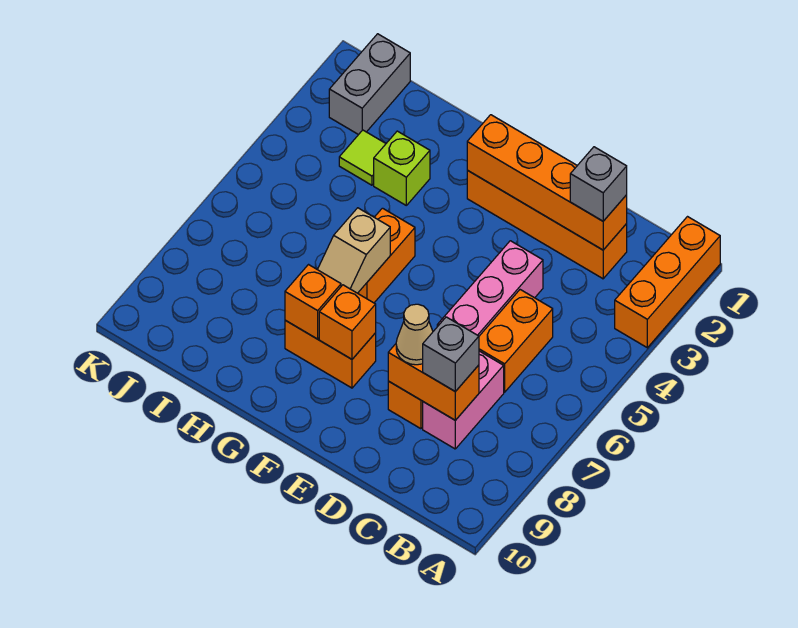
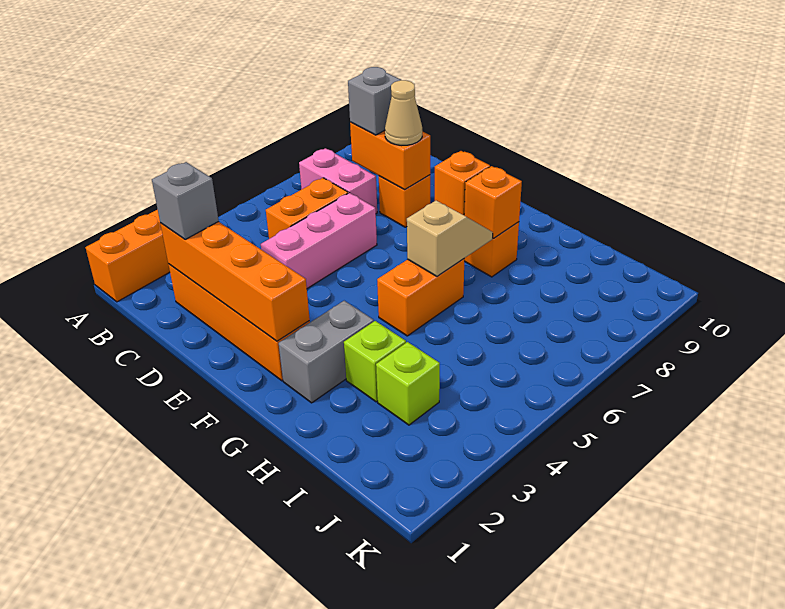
pink brick C7:C8 level 1 -> pink brick B7:C7 level 1
lime tile I3 level 1 -> lime brick I3 level 1
grey brick J1:J2 level 1 -> grey brick G2:G3 level 1

